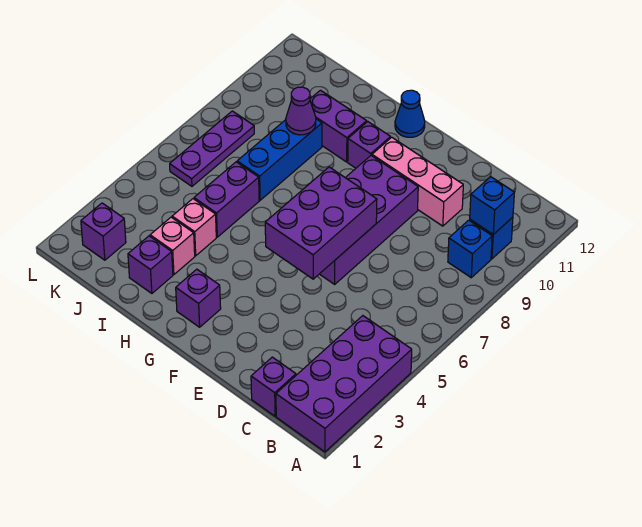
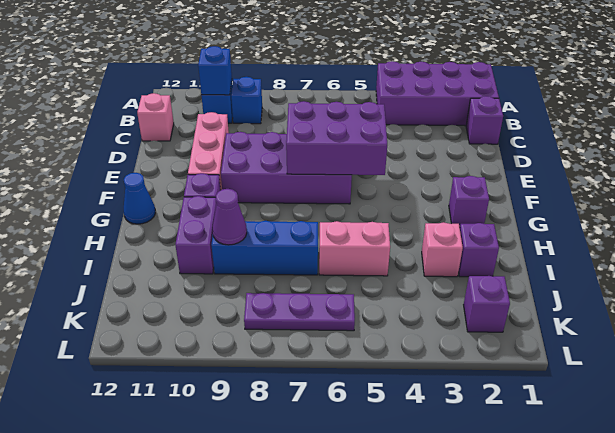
pink brick I4 level 1 -> pink brick C12 level 1
purple brick I5:I6 level 1 -> pink brick I5:I6 level 1

